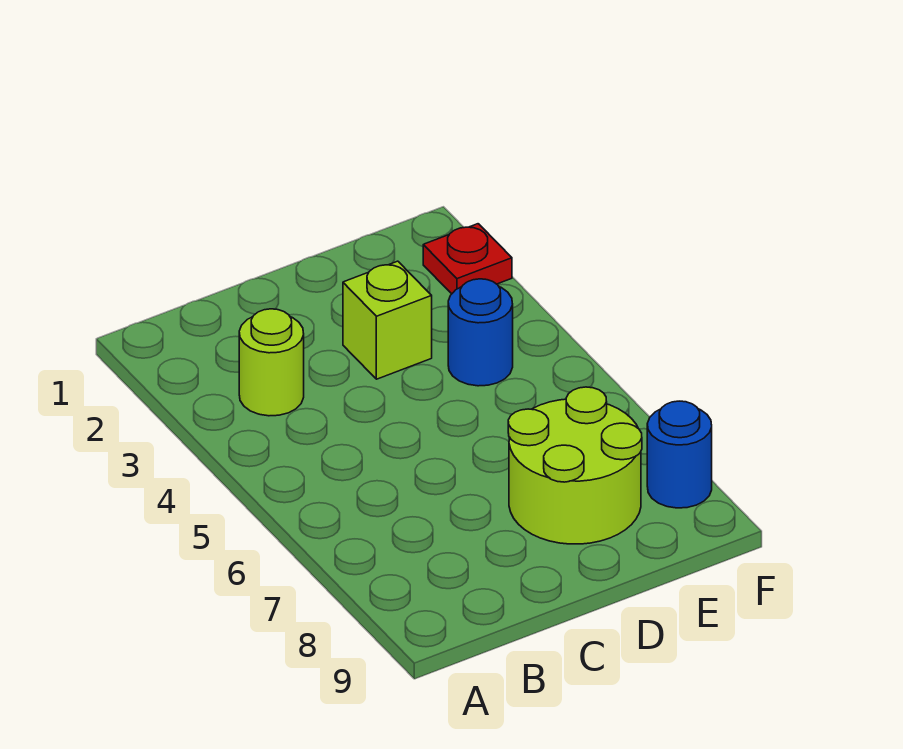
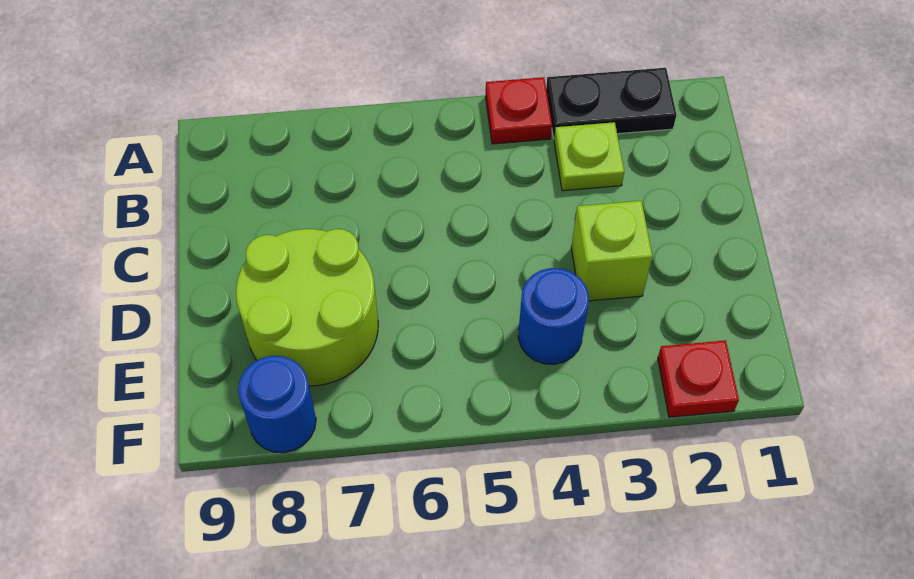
none -> black plate A2:A3 level 1
none -> red plate A4 level 1
lime round brick B3 level 1 -> lime plate B3 level 1

